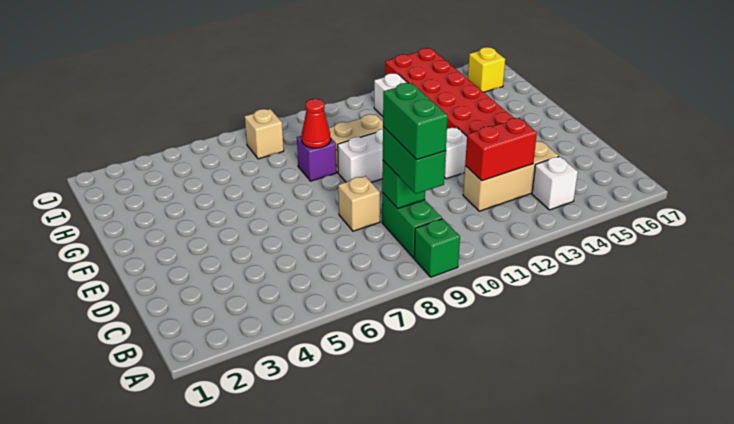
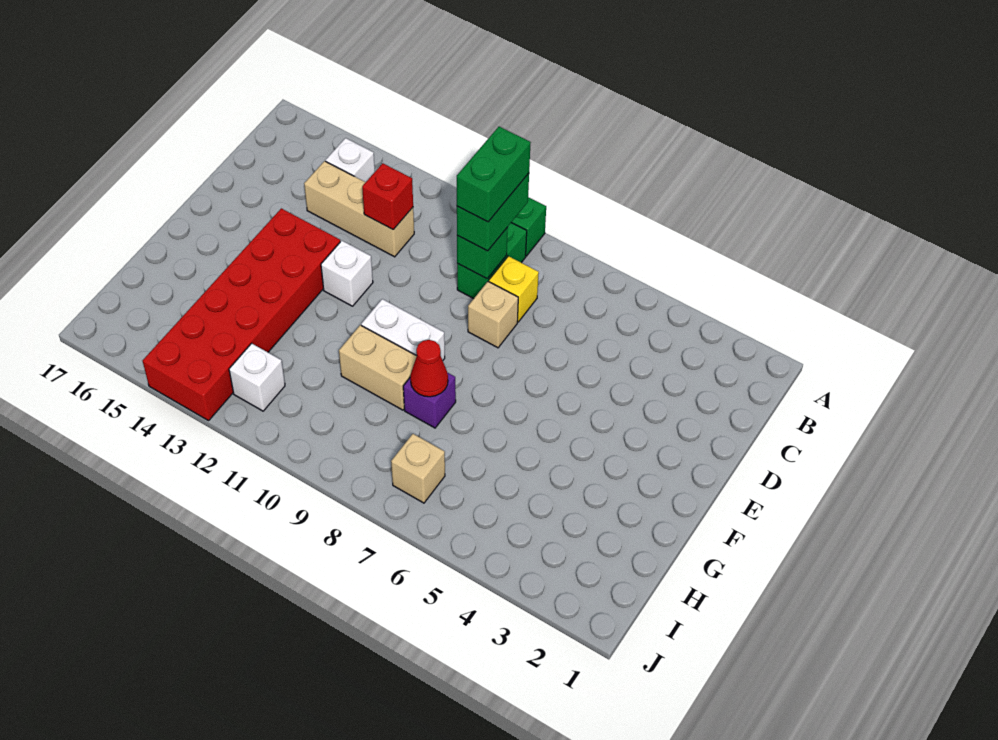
red brick C12:C13 level 2 -> red brick C12 level 2
yellow brick I16 level 1 -> yellow brick C8 level 1

